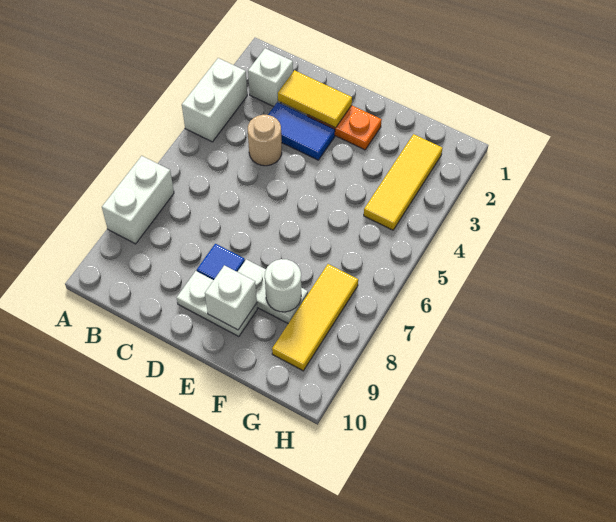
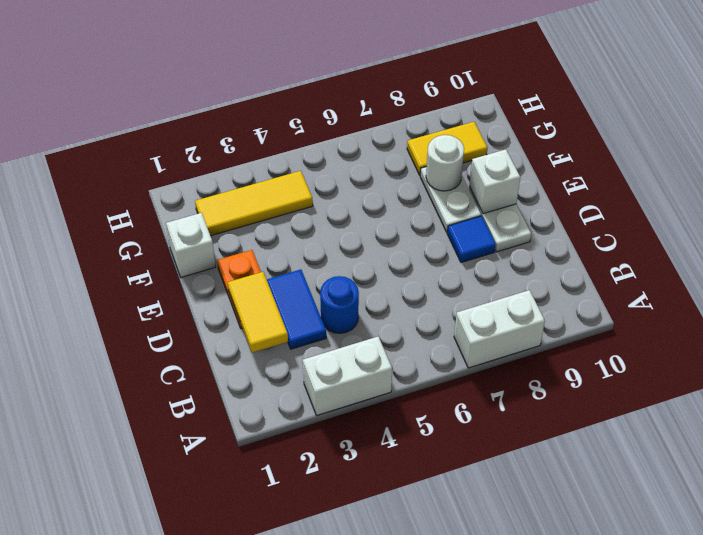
white brick B2 level 1 -> white brick F1 level 1
tan round brick C4 level 1 -> blue round brick C4 level 1
yellow tile G7:G9 level 1 -> yellow tile G8:G9 level 1

